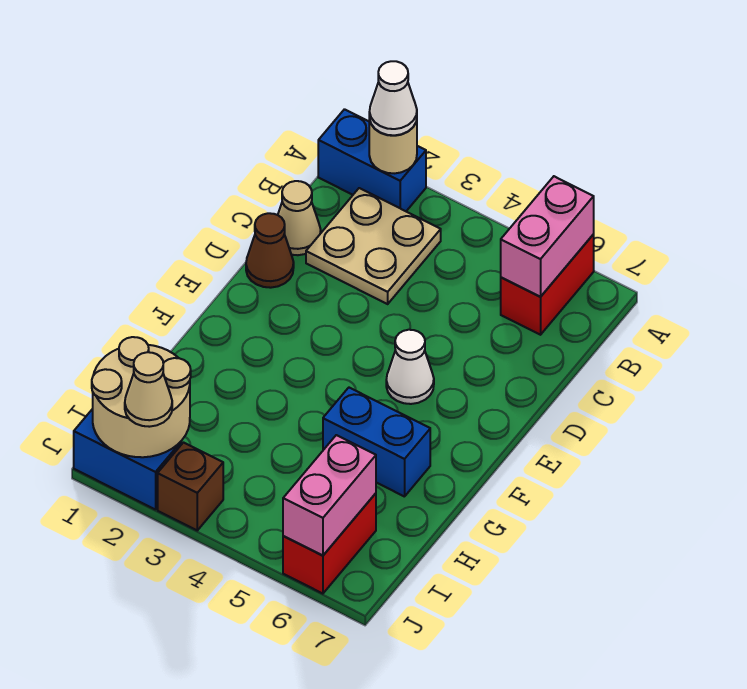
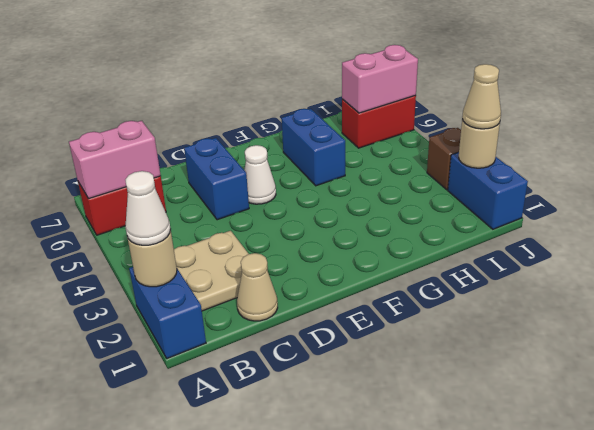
brown cone D1 level 1 -> none
none -> blue brick D5:D6 level 1
tan round brick I1:J2 level 2 -> tan round brick J2 level 2

